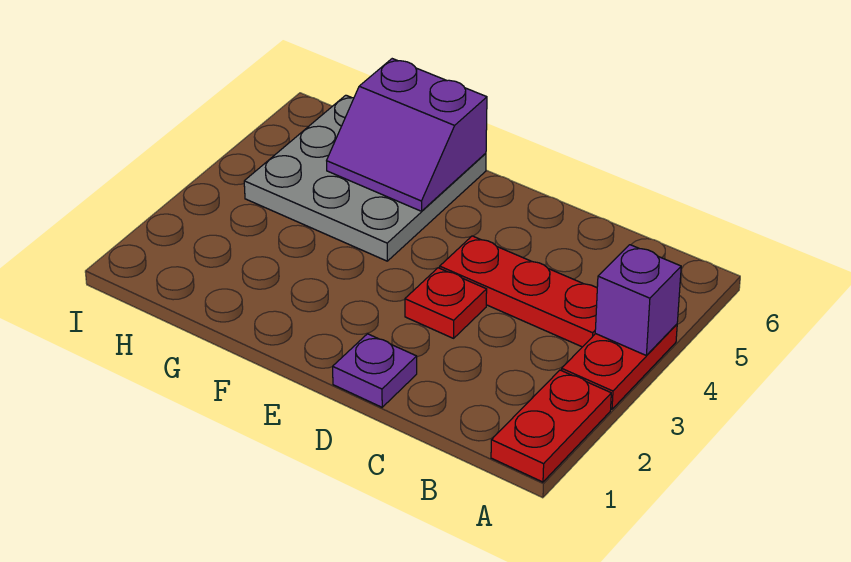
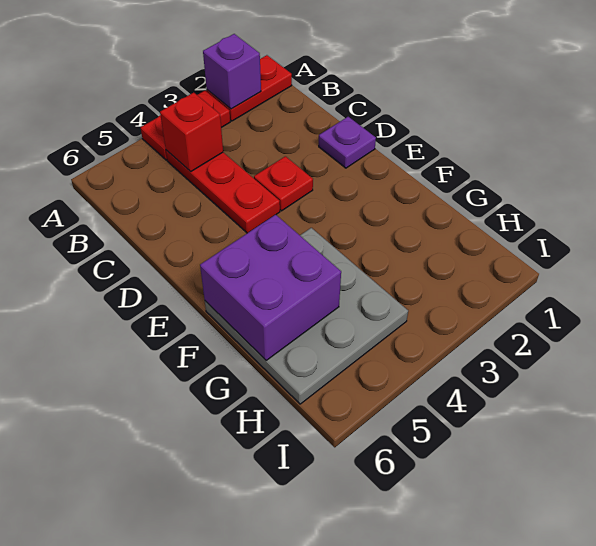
purple brick A4 level 2 -> purple brick A2 level 2
none -> red brick B4 level 2
purple slope F5:G6 level 2 top 6 -> purple brick F5:G6 level 2

